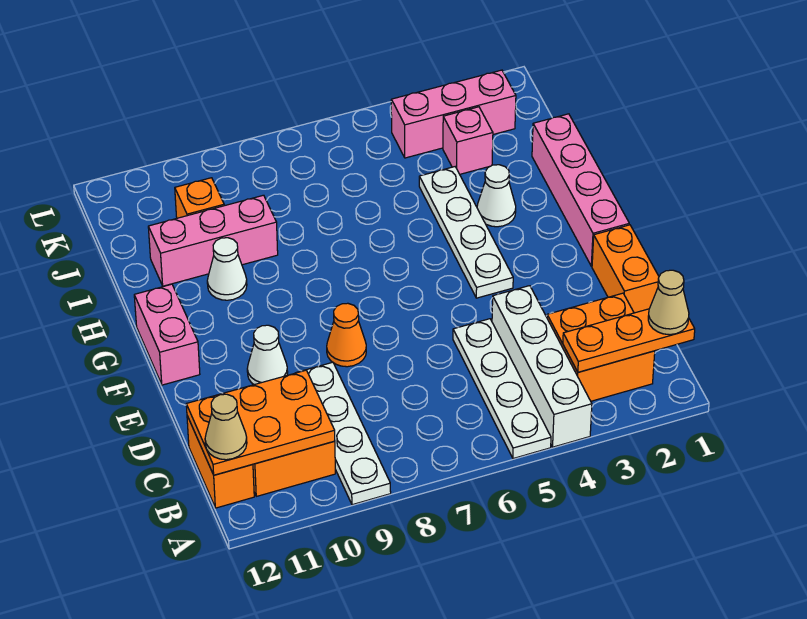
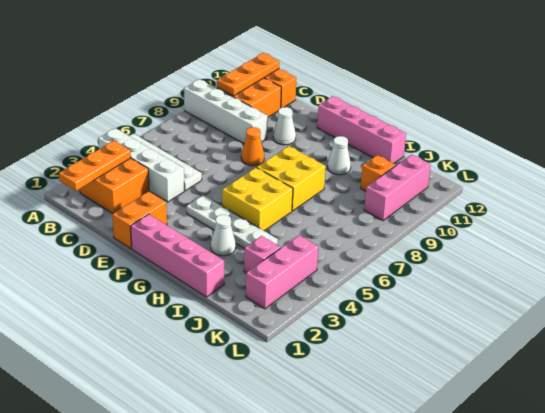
white plate A9:D9 level 1 -> white brick A9:D9 level 1
tan cone B1 level 3 -> none
orange plate B10:C12 level 2 -> orange plate B10:B12 level 2
tan cone B12 level 3 -> none
orange brick D1:E1 level 1 -> orange brick E1:E2 level 1
pink brick F12:G12 level 1 -> pink brick F12:I12 level 1
none -> yellow brick G5:H6 level 1
none -> yellow brick G7:H8 level 1
pink brick I9:I11 level 1 -> pink brick K9:K11 level 1

